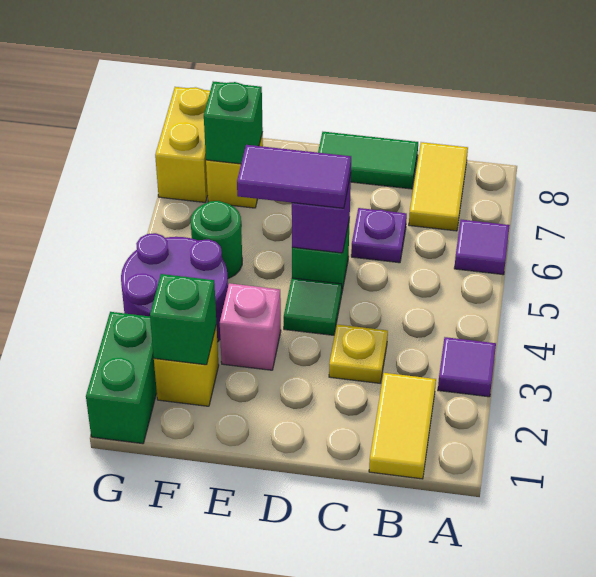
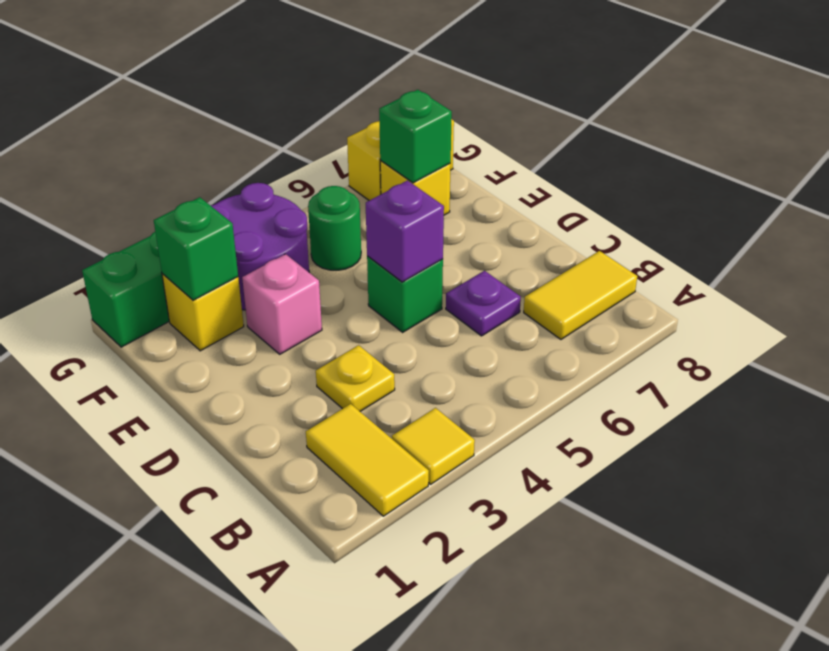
purple tile A3 level 1 -> yellow tile A3 level 1
purple tile A6 level 1 -> none
yellow tile B1:B2 level 1 -> yellow tile A2:B2 level 1
green tile C8:D8 level 1 -> none
green tile D4 level 1 -> none
purple tile D5:E5 level 3 -> none

